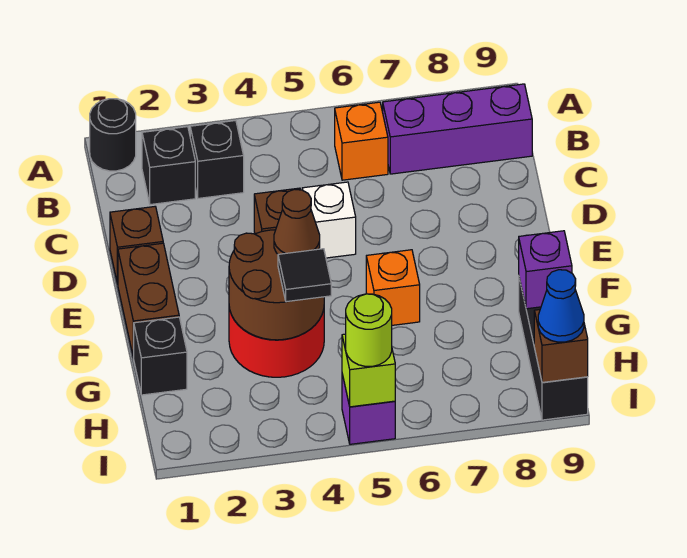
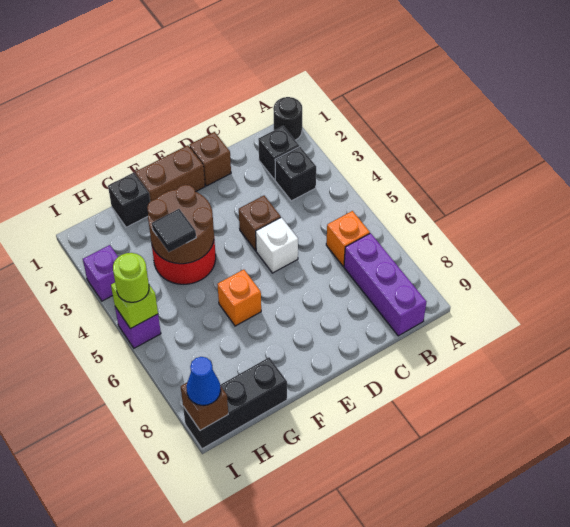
brown cone F4 level 3 -> none
purple brick G9 level 2 -> purple brick I3 level 1

